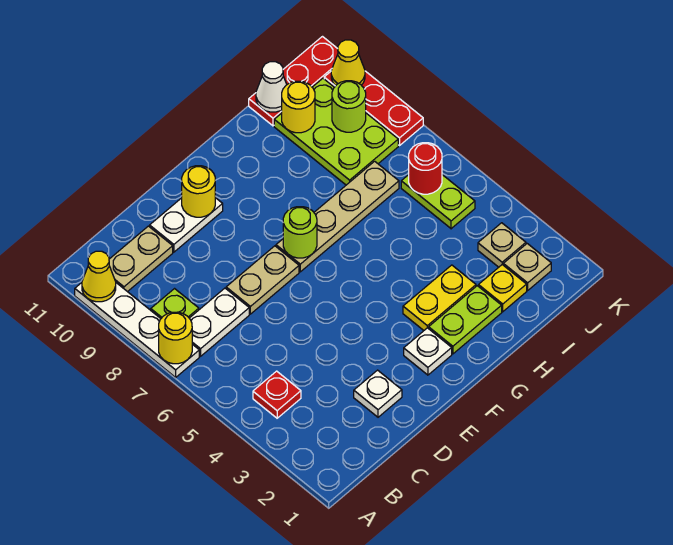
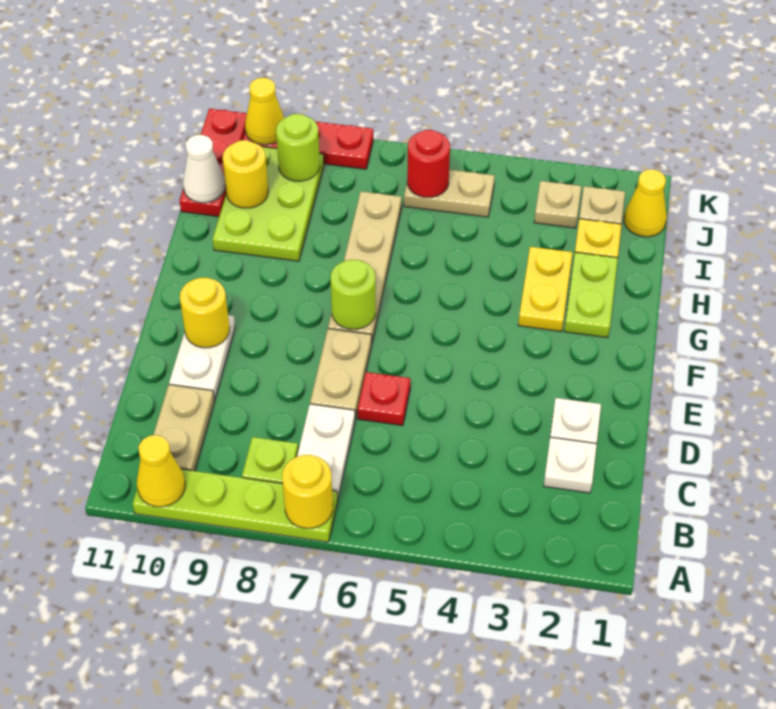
white plate A7:A10 level 1 -> lime plate A7:A10 level 1
red plate B4 level 1 -> red plate D6 level 1
white plate F2 level 1 -> white plate C2 level 1
lime plate I8:J10 level 1 -> lime plate H9:J10 level 1
none -> yellow cone J1 level 1
lime plate J5:J6 level 1 -> tan plate J5:J6 level 1

